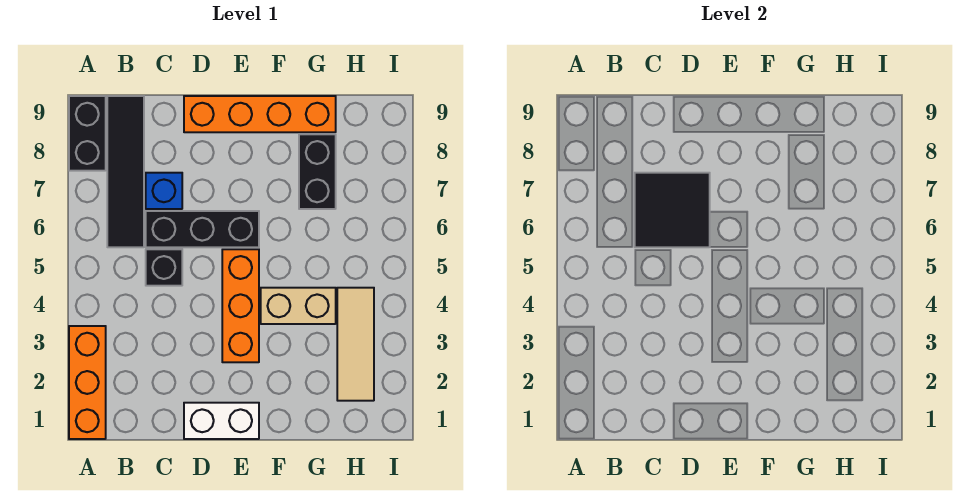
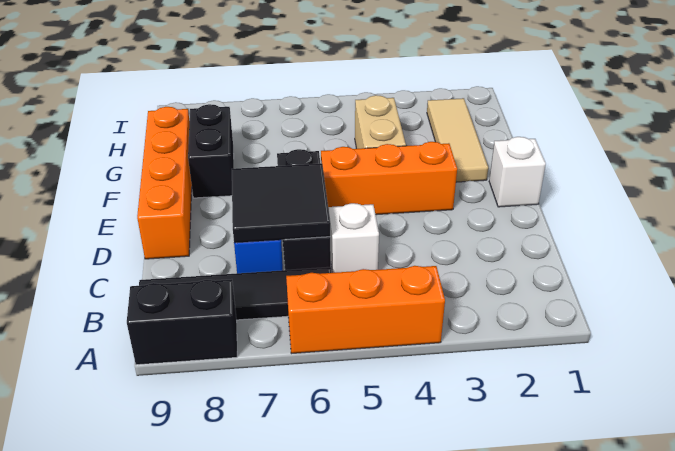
orange brick A1:A3 level 1 -> orange brick A4:A6 level 1
black brick C5 level 1 -> white brick C5 level 1
white brick D1:E1 level 1 -> white brick E1 level 1
black brick G7:G8 level 1 -> black brick F8:G8 level 1
tan tile H2:H4 level 1 -> tan tile F2:H2 level 1

